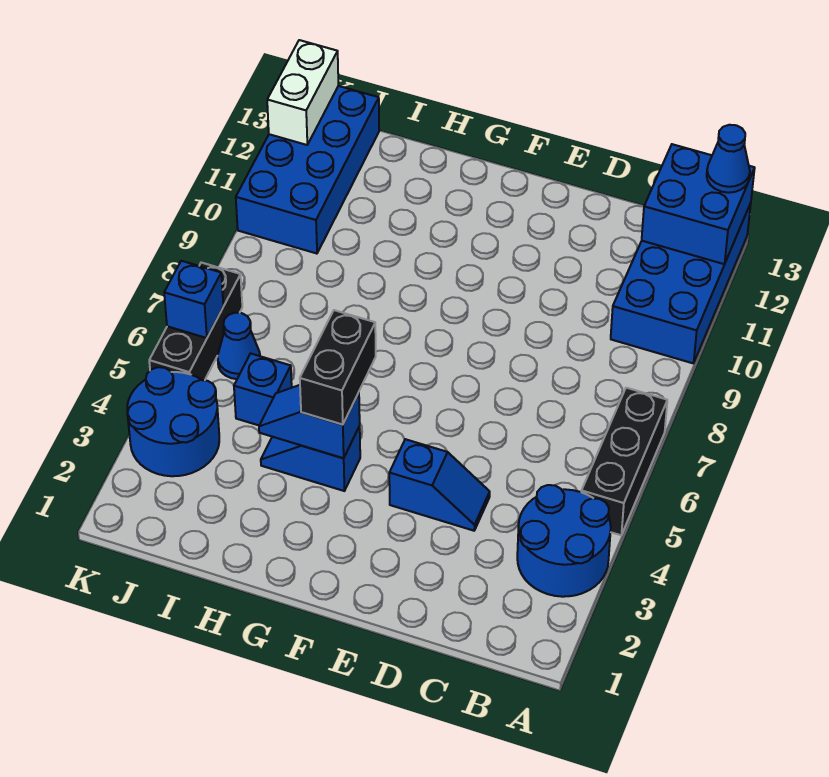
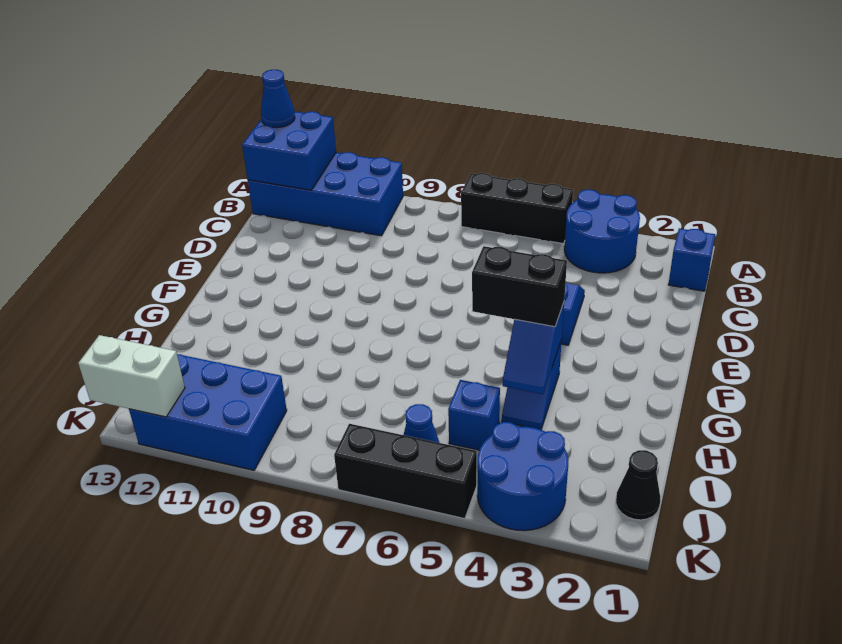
none -> black cone J1 level 1
blue brick J10:K13 level 1 -> blue brick J10:K12 level 1
blue brick K6 level 2 -> blue brick B1 level 1

